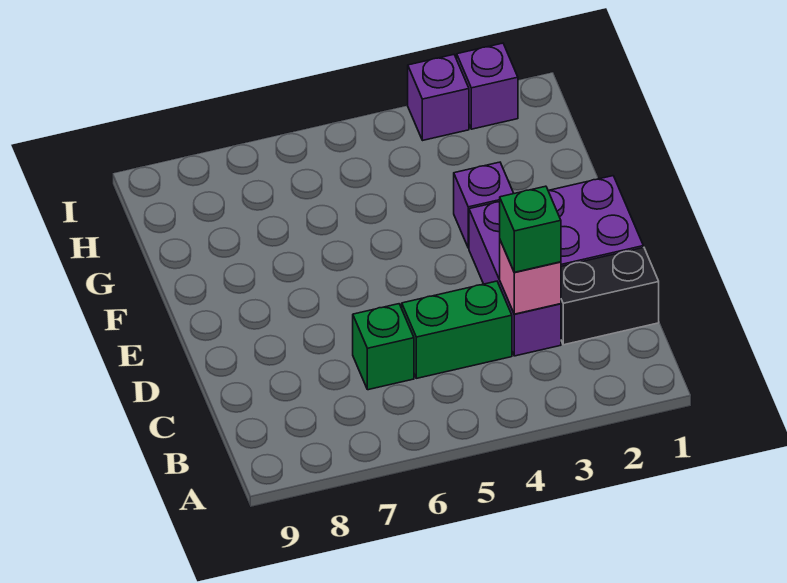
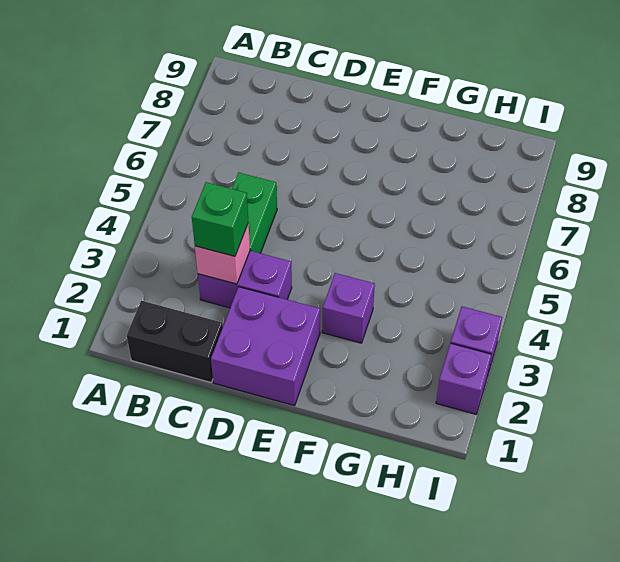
black brick C1:C2 level 1 -> black brick B1:C1 level 1
purple brick C3:E3 level 1 -> purple brick C3:D3 level 1
green brick C6 level 1 -> none

